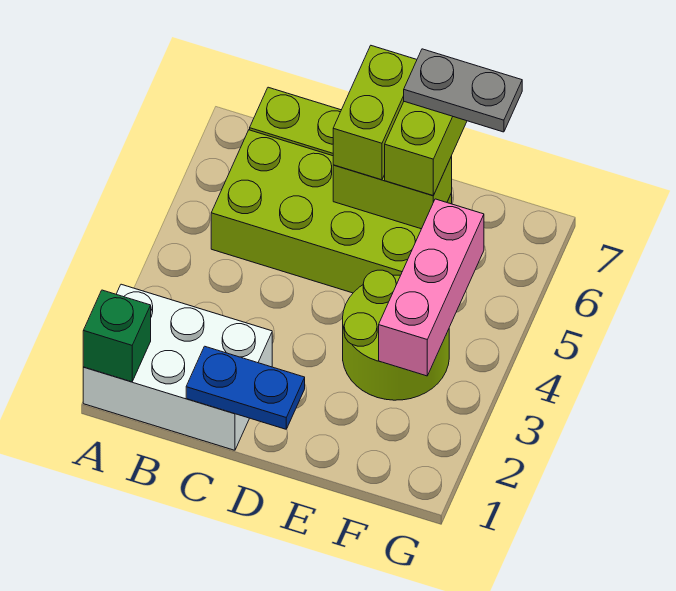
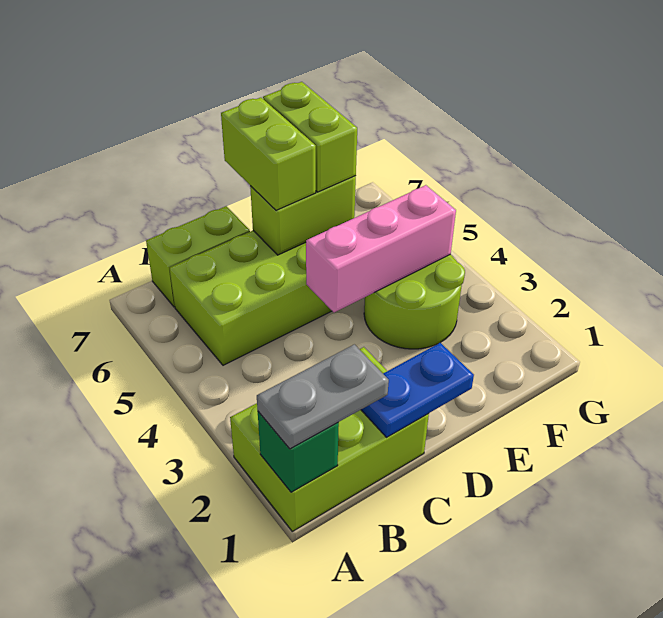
white brick A1:C2 level 1 -> lime brick A1:C2 level 1
grey plate E7:F7 level 4 -> grey plate A1:B1 level 3
pink brick F3:F5 level 2 -> pink brick D4:F4 level 2

